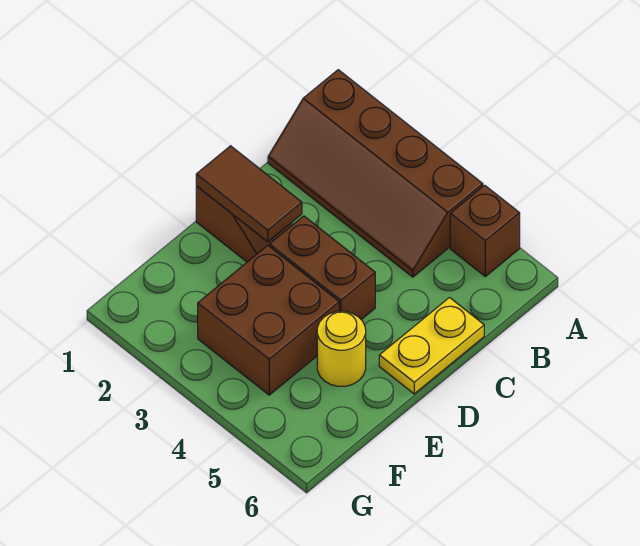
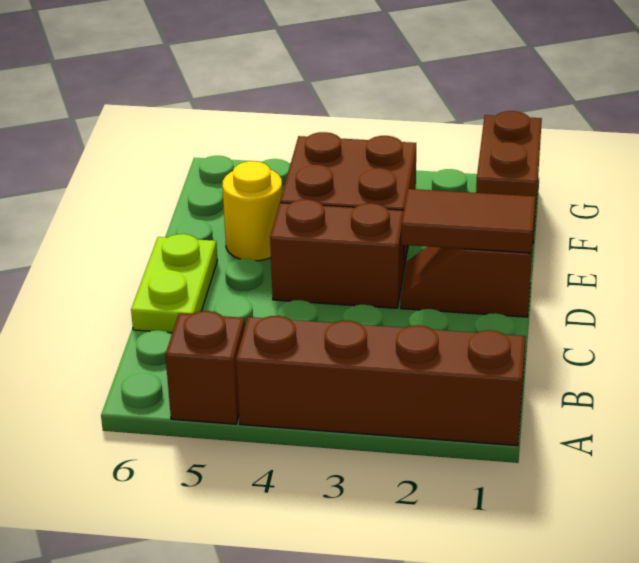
yellow plate C6:D6 level 1 -> lime plate C6:D6 level 1
none -> brown brick F1:G1 level 1

